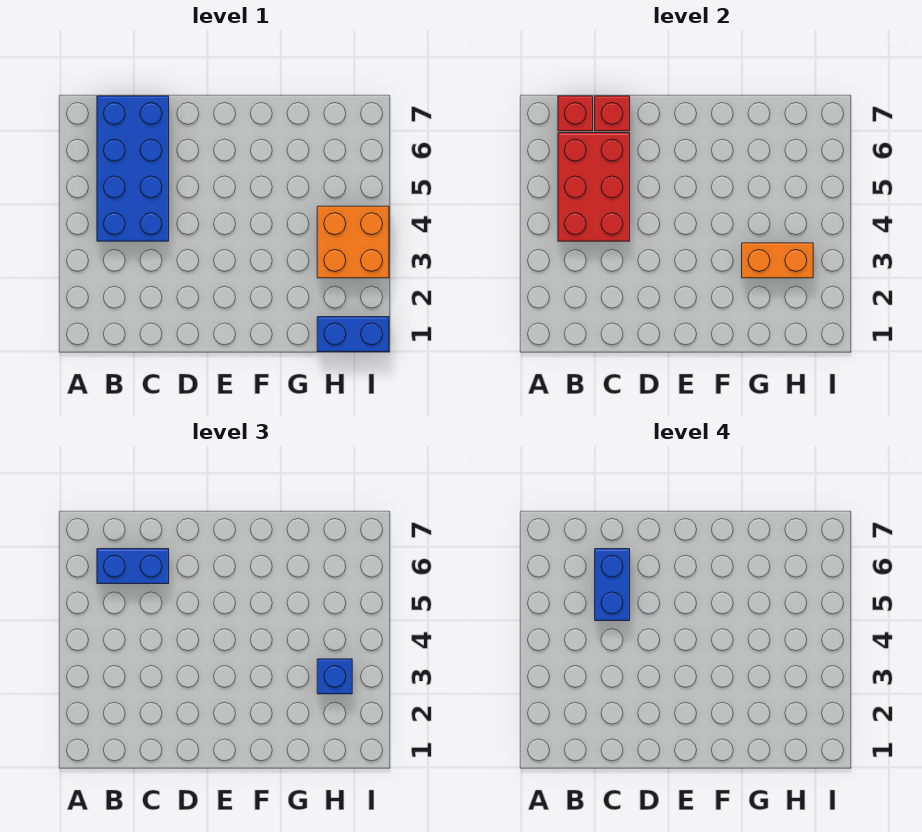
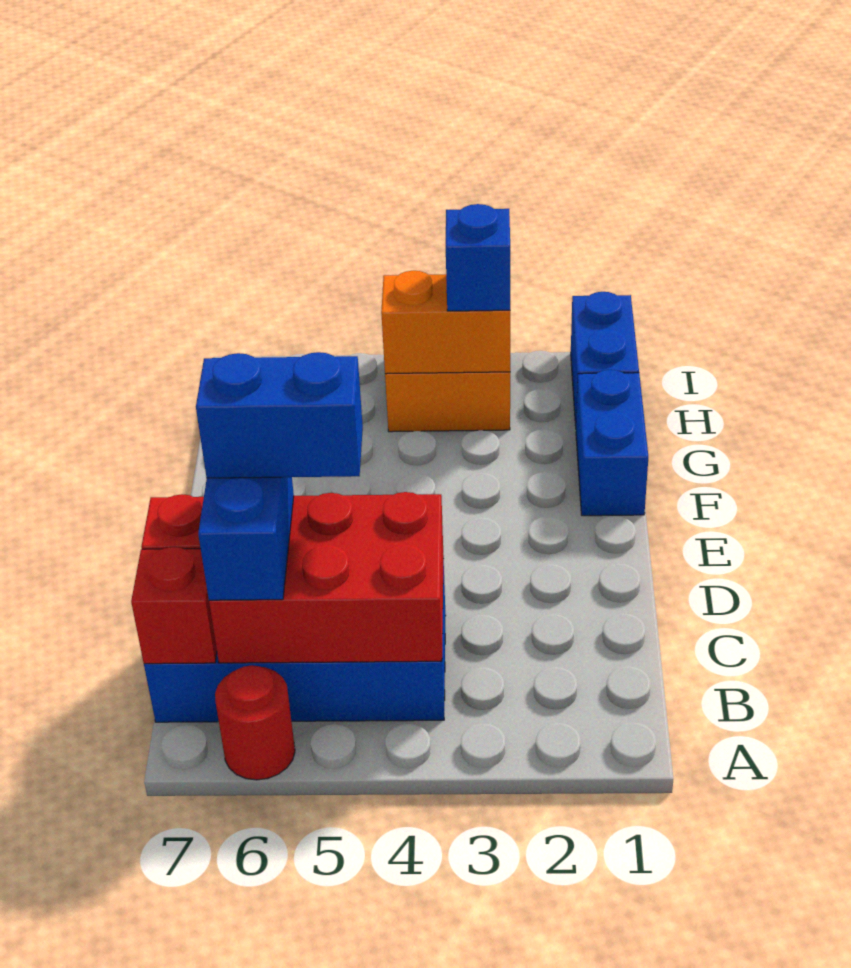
none -> red round brick A6 level 1
none -> blue brick F1:G1 level 1
orange brick G3:H3 level 2 -> orange brick H3:H4 level 2

